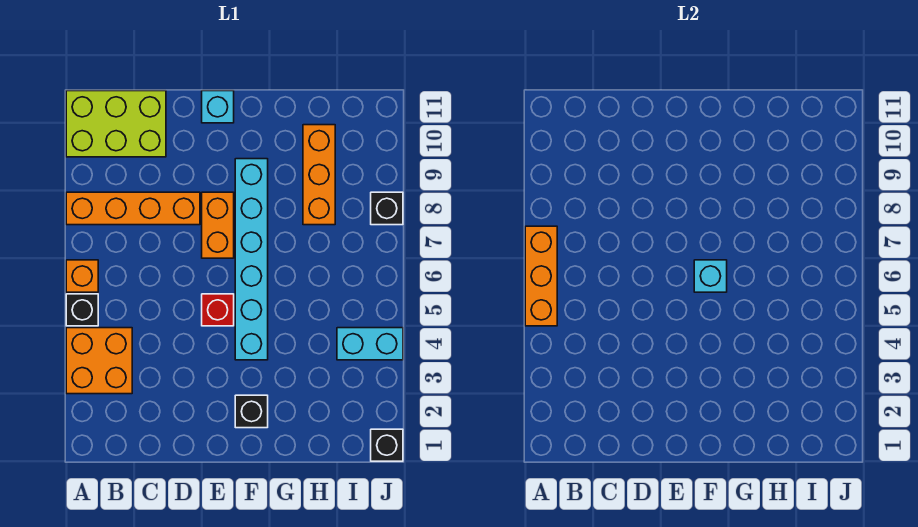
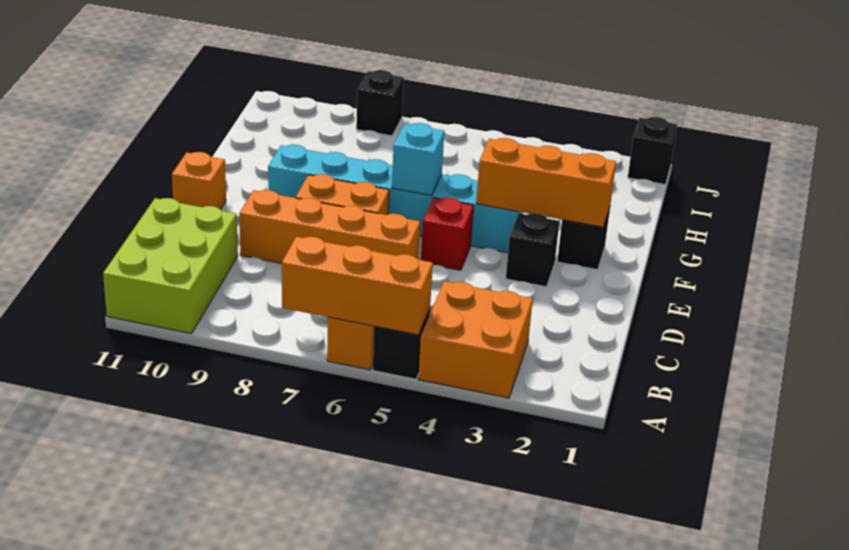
orange brick A8:D8 level 1 -> orange brick D6:D9 level 1
none -> black brick E3 level 1
cyan brick E11 level 1 -> orange brick E11 level 1
orange brick H8:H10 level 1 -> orange brick F2:F4 level 2
cyan brick I4:J4 level 1 -> none

